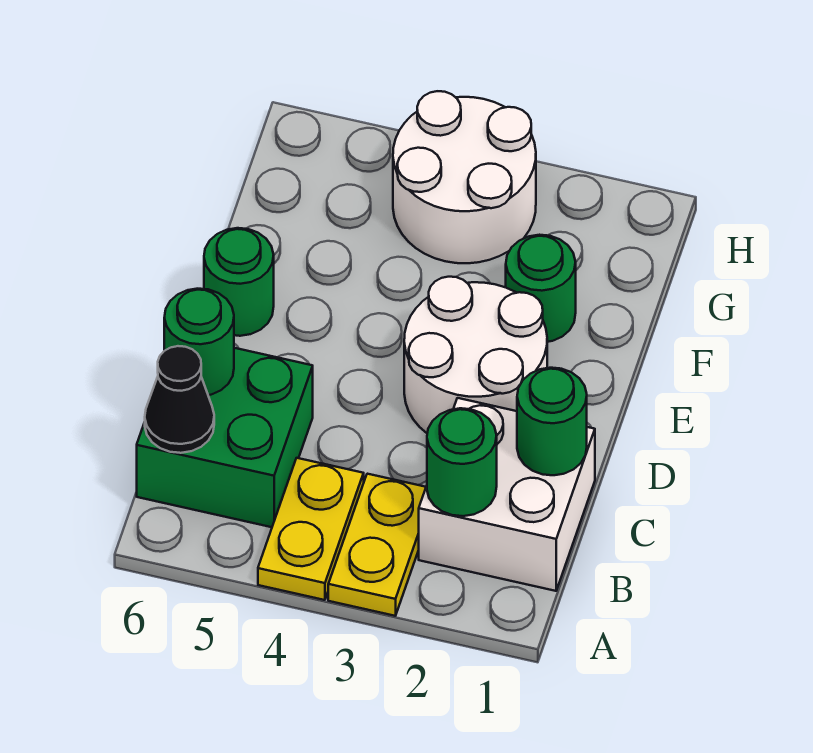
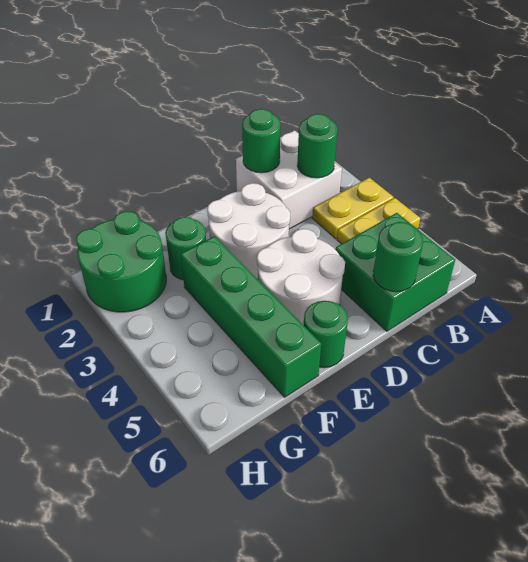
black cone B6 level 2 -> none
none -> green brick F3:F6 level 1
none -> green round brick G1:H2 level 1
white round brick G3:H4 level 1 -> white round brick D4:E5 level 1

